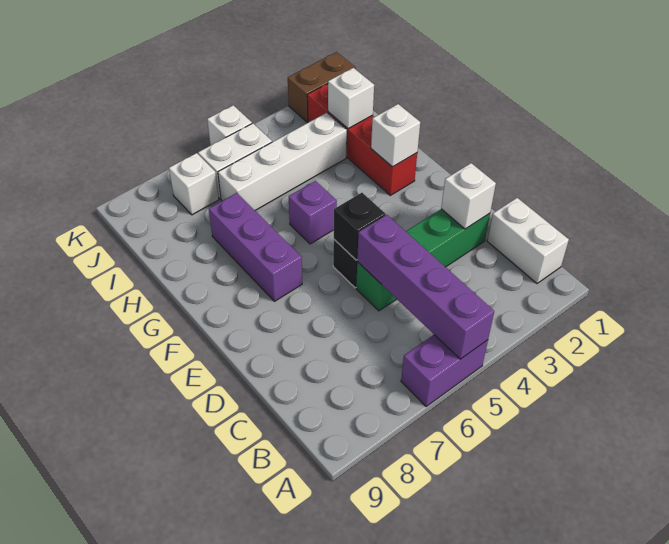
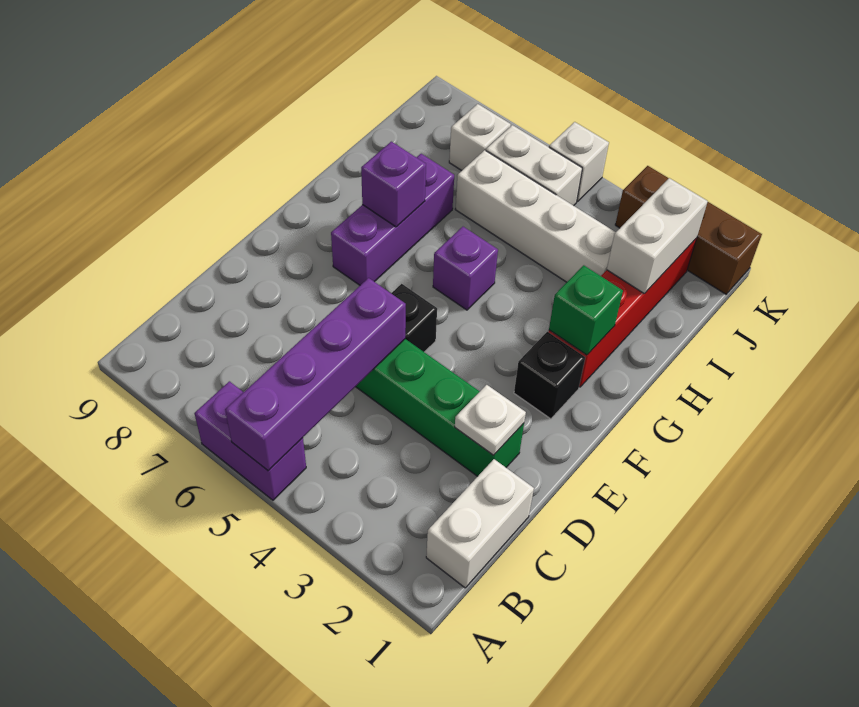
white brick D2 level 2 -> white plate D2 level 2
black brick E5 level 2 -> black brick F2 level 1
white brick G2 level 2 -> green brick G2 level 2
none -> purple brick G7 level 2
white brick I2 level 2 -> white brick I2:J2 level 2
brown brick K1:K2 level 1 -> brown brick K1:K3 level 1

